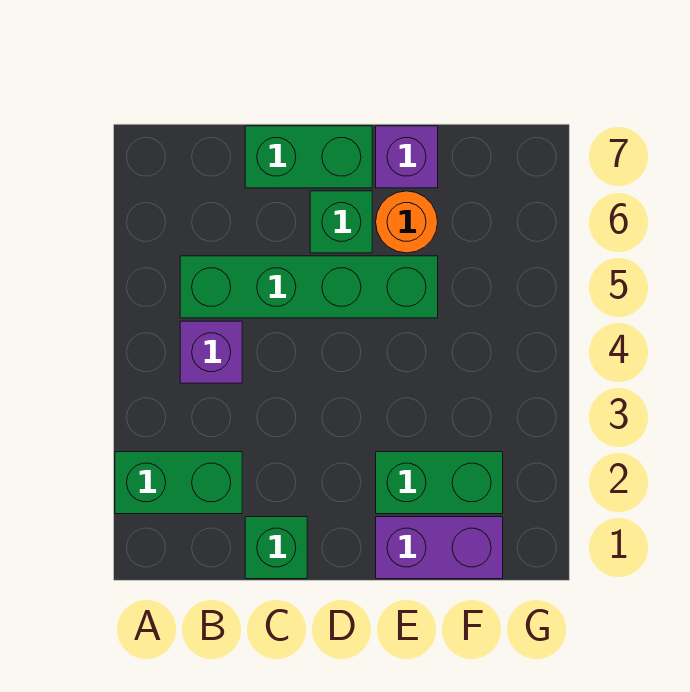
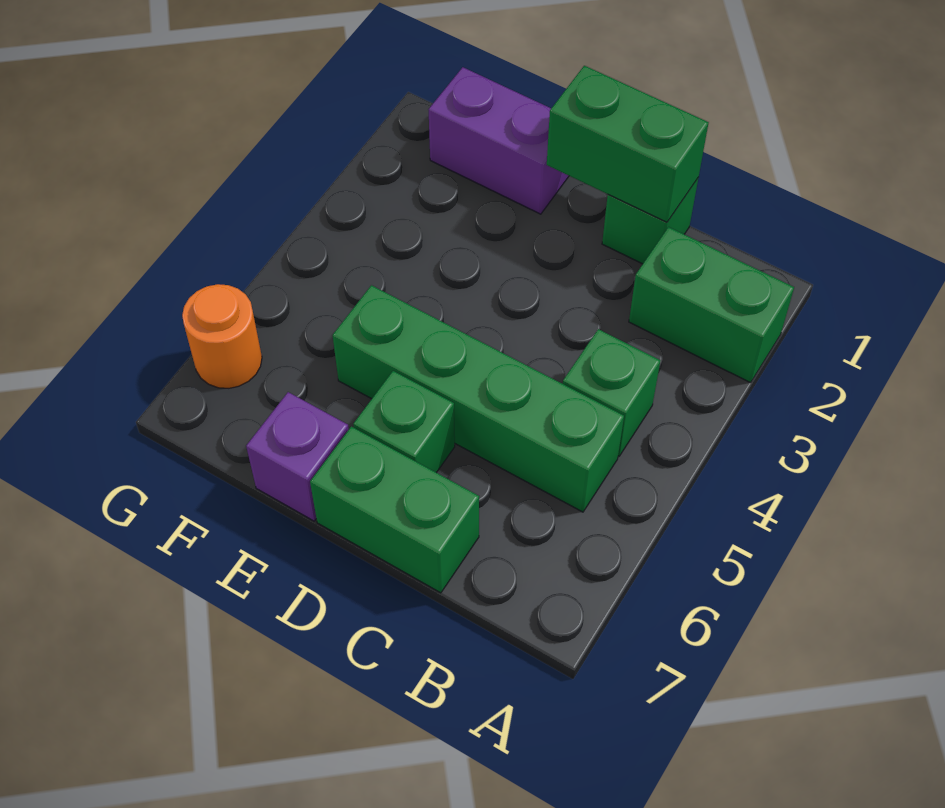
purple brick B4 level 1 -> green brick B4 level 1
green brick E2:F2 level 1 -> green brick C1:D1 level 2
orange round brick E6 level 1 -> orange round brick G6 level 1

